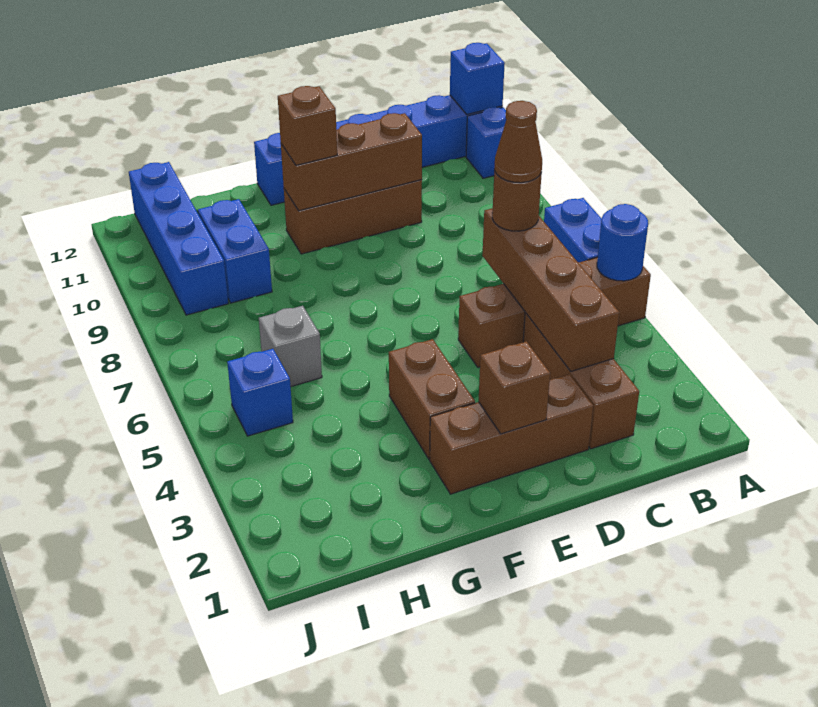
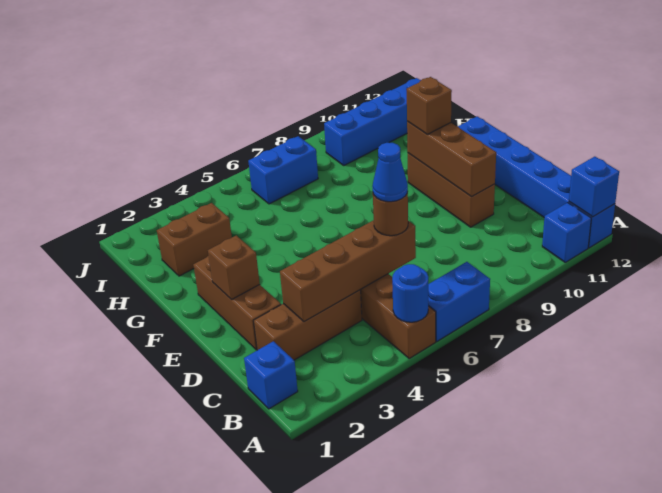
brown cone C6 level 4 -> blue cone C6 level 4
brown brick F3:F4 level 1 -> brown brick H2:H3 level 1
grey brick H6 level 1 -> none
blue brick H9:H10 level 1 -> blue brick I6:I7 level 1
blue brick I5 level 1 -> blue brick B1 level 1

